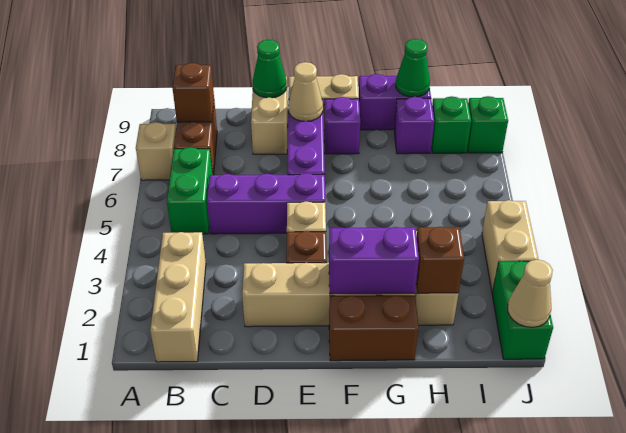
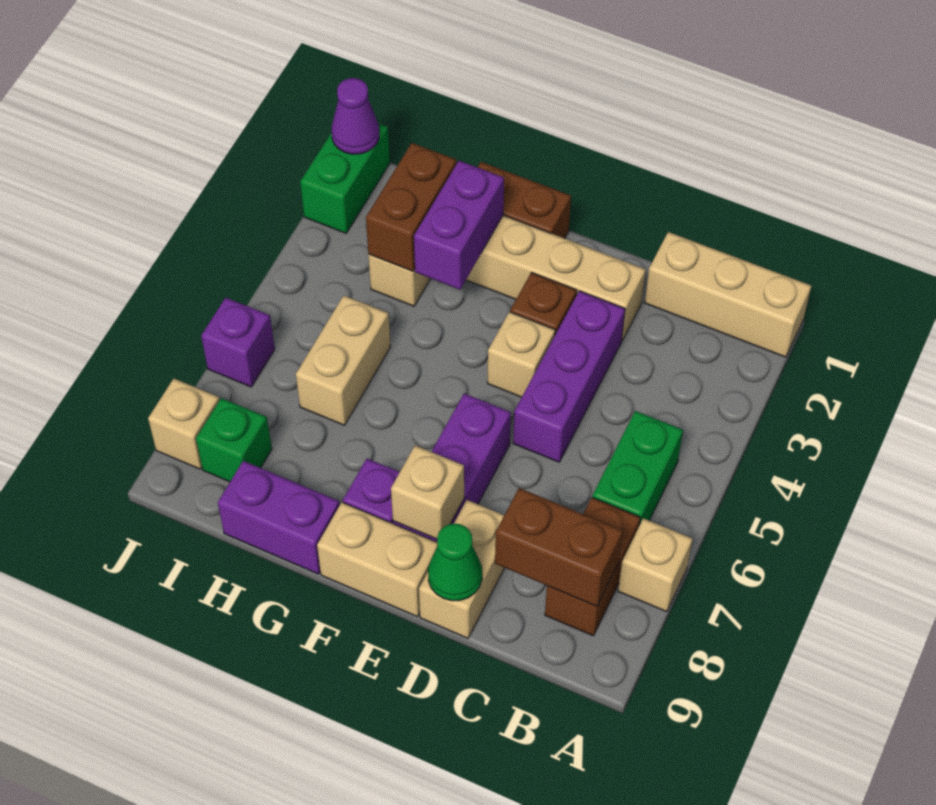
tan brick B1:B3 level 1 -> tan brick A1:C1 level 1
brown brick B8 level 2 -> brown brick B8:C8 level 2
purple brick C5:E5 level 1 -> purple brick D3:D5 level 1
tan cone E8 level 2 -> tan brick E8 level 2
purple brick F2:G2 level 2 -> purple brick G2:G3 level 2
brown brick H2 level 2 -> brown brick H2:H3 level 2
purple brick H8 level 1 -> purple brick J6 level 1
green cone H9 level 2 -> none
tan cone J1 level 2 -> purple cone J1 level 2
tan brick J3:J4 level 1 -> tan brick H5:H6 level 1
green brick J8 level 1 -> tan brick J8 level 1

